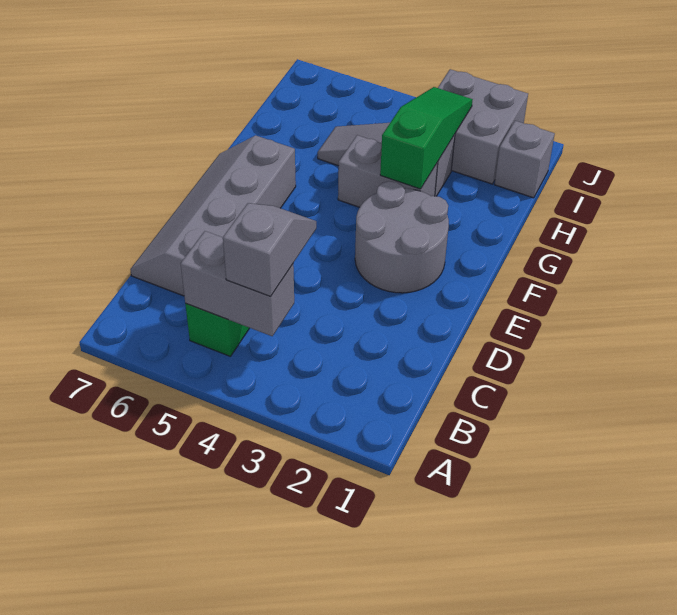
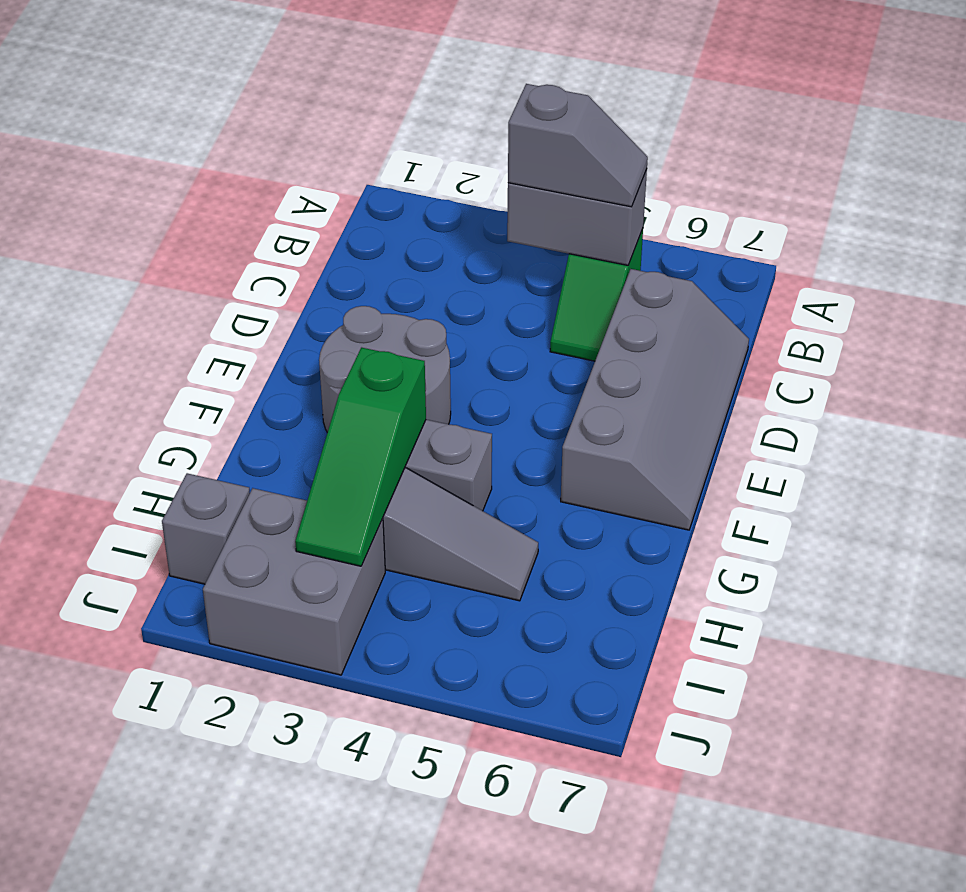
grey slope B4:C4 level 3 top B -> grey slope B4:B5 level 3 top 4

